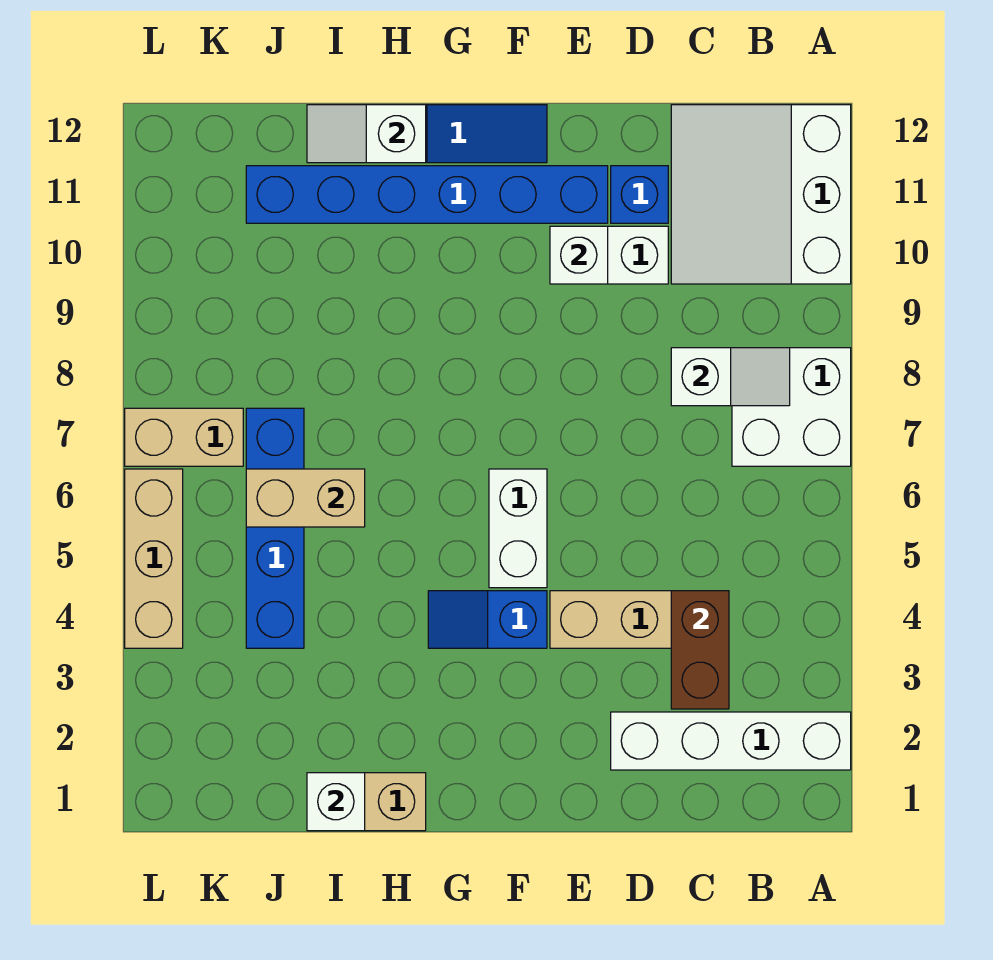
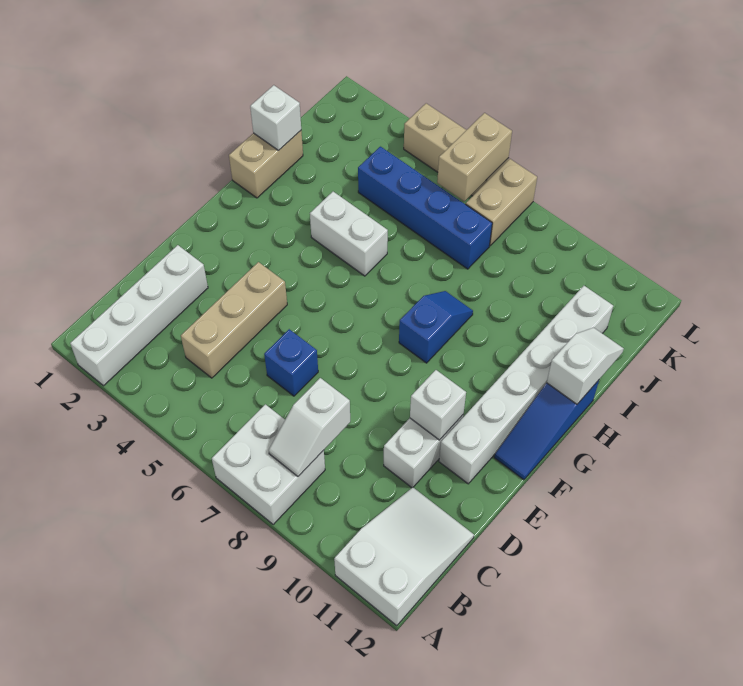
white slope A10:C12 level 1 top A -> white slope A11:C12 level 1 top A
brown brick C3:C4 level 2 -> none
blue brick D11 level 1 -> blue brick D6 level 1
blue brick E11:J11 level 1 -> white brick E11:J11 level 1
blue slope F4:G4 level 1 top F -> blue slope G8:H8 level 1 top G
white brick F5:F6 level 1 -> white brick H4:H5 level 1
tan brick I6:J6 level 2 -> tan brick K6:L6 level 2

